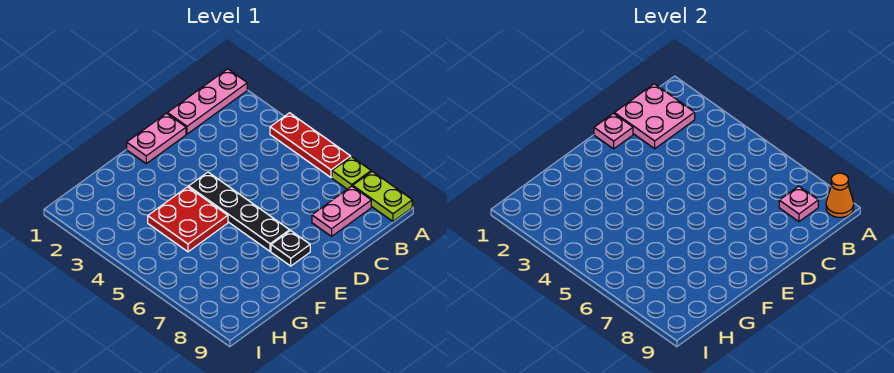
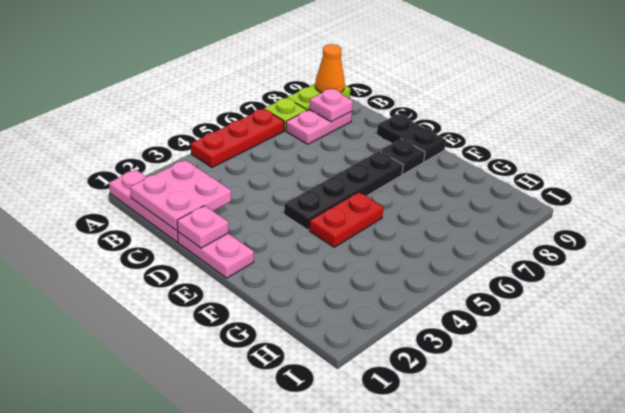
pink plate B8:C8 level 1 -> pink plate B7:B8 level 1
none -> black plate D9:E9 level 1
red plate F4:G5 level 1 -> red plate F4:F5 level 1

